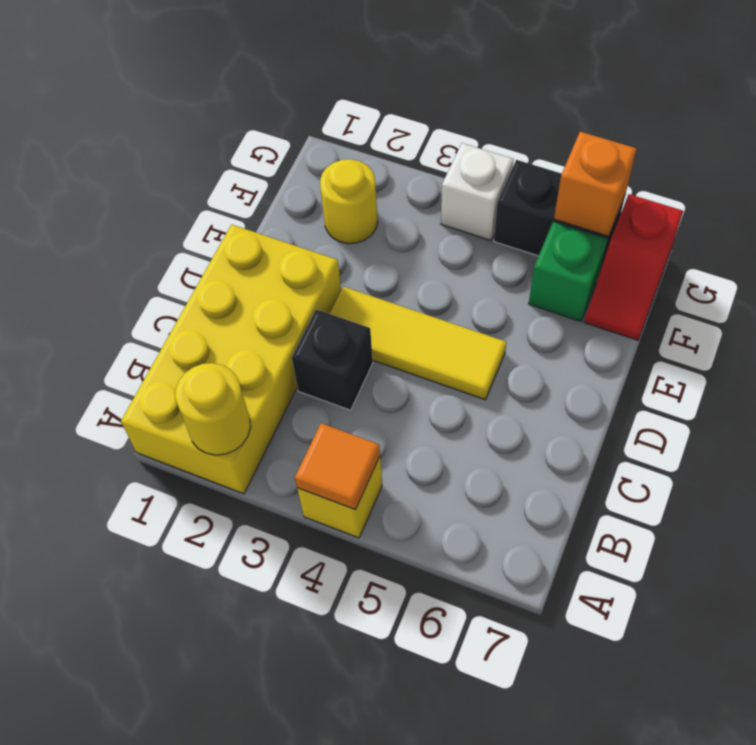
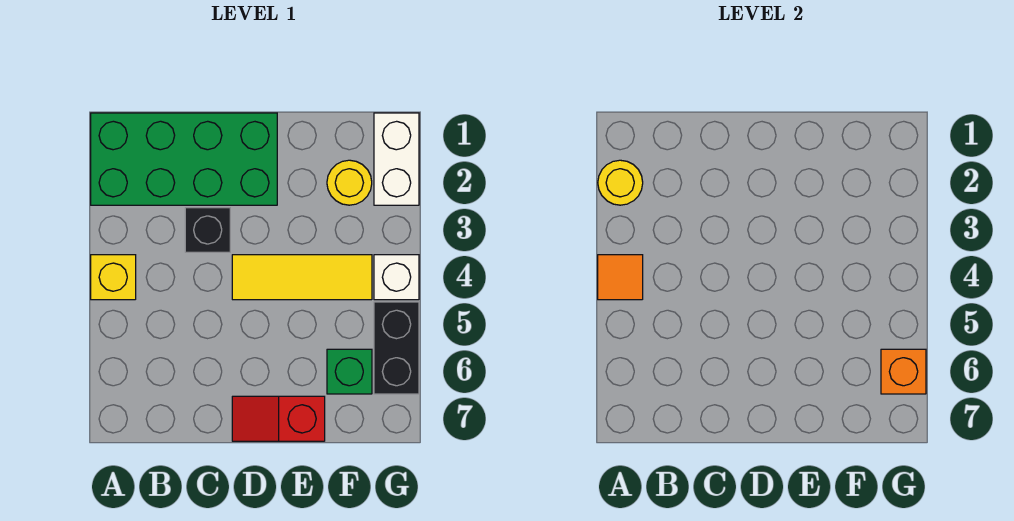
yellow brick A1:D2 level 1 -> green brick A1:D2 level 1
yellow tile D3:D5 level 1 -> yellow tile D4:F4 level 1
red slope F7:G7 level 1 top G -> red slope D7:E7 level 1 top E
none -> white brick G1:G2 level 1

